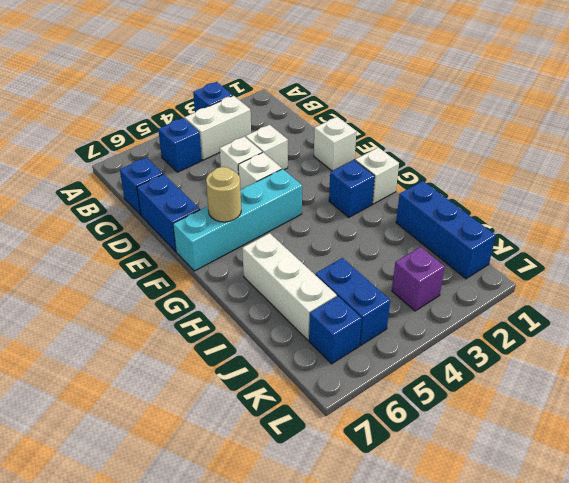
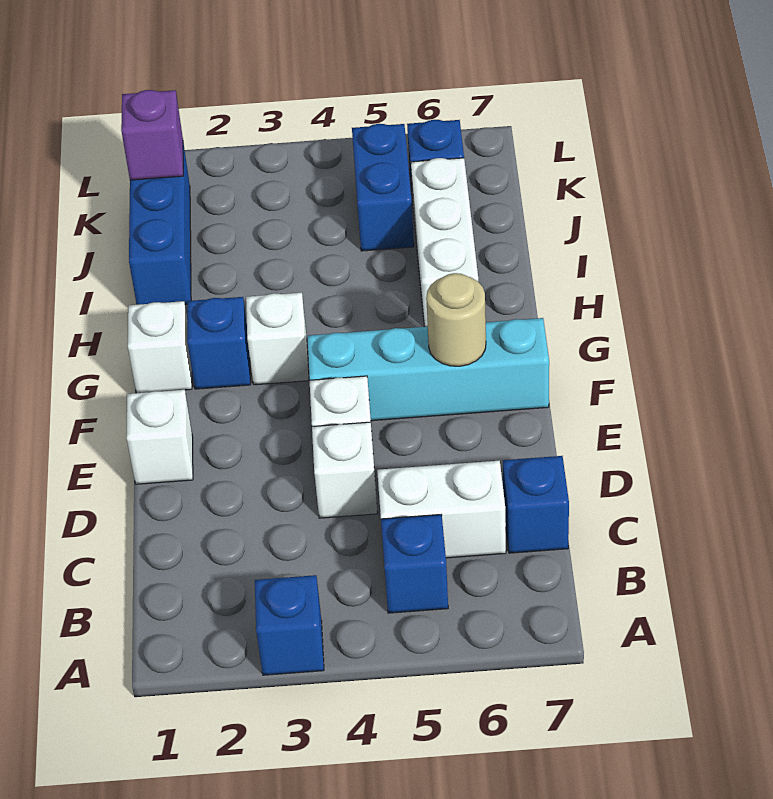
white brick B3:B4 level 1 -> white brick C5:C6 level 1
white brick D3 level 1 -> white brick G3 level 1
blue brick D7:E7 level 1 -> none
purple brick K3 level 1 -> purple brick K1 level 2

